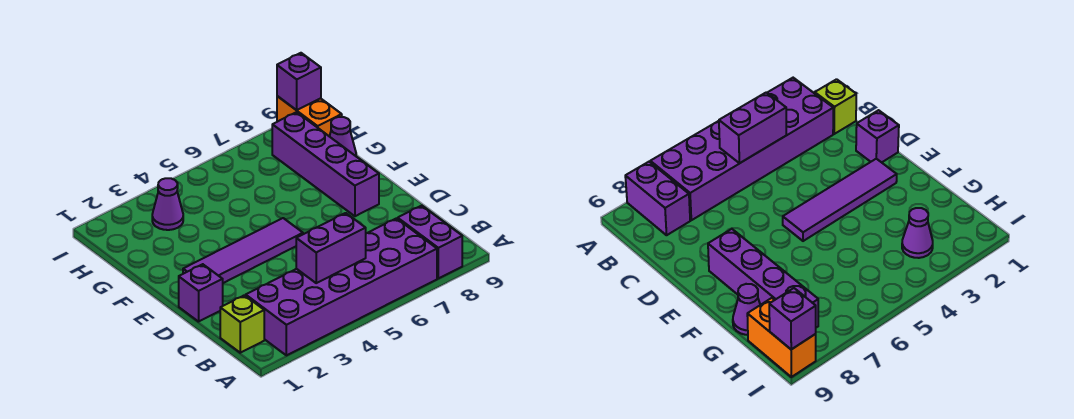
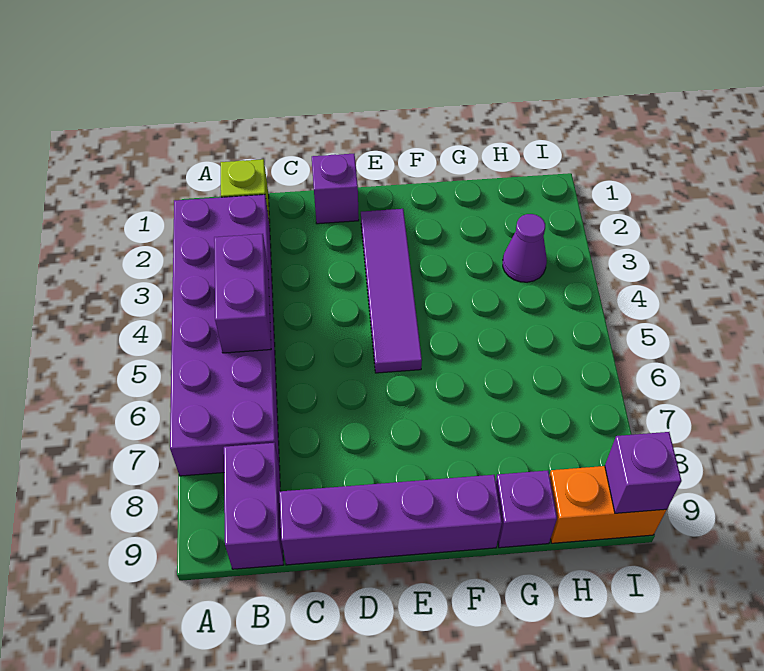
purple brick A8:B8 level 1 -> purple brick B8:B9 level 1
purple brick E8:H8 level 1 -> purple brick C9:F9 level 1
purple cone G9 level 1 -> purple brick G9 level 1

